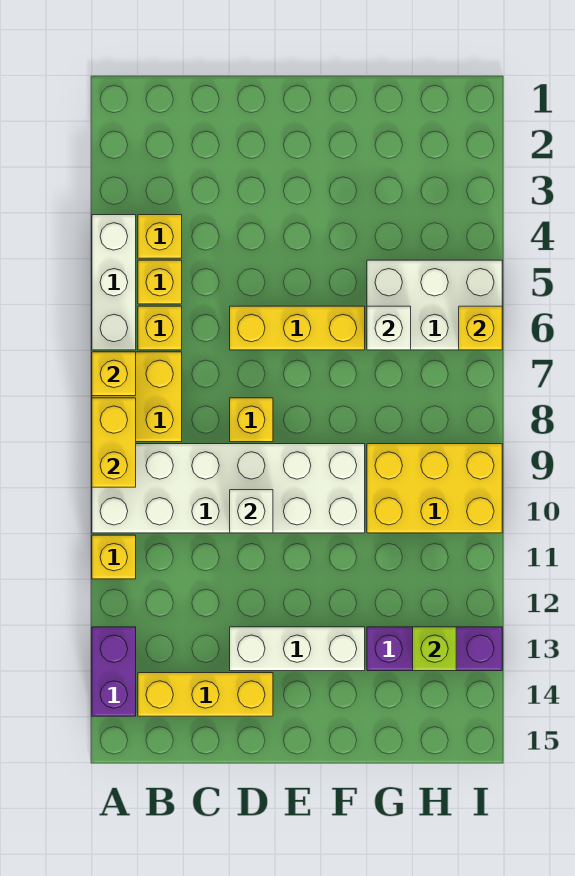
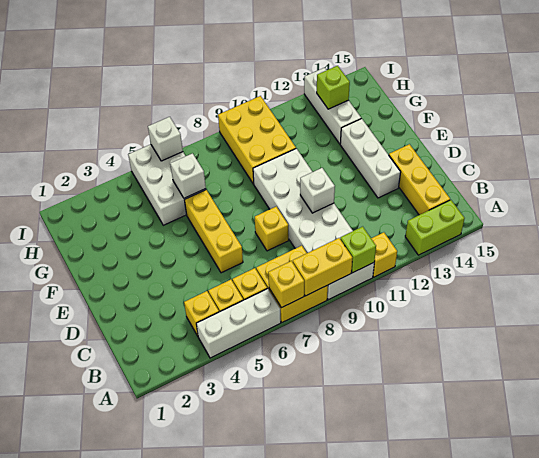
none -> lime brick A10 level 2
purple brick A13:A14 level 1 -> lime brick A13:A14 level 1
purple brick G13:I13 level 1 -> white brick G13:I13 level 1
yellow brick I6 level 2 -> white brick I6 level 2

